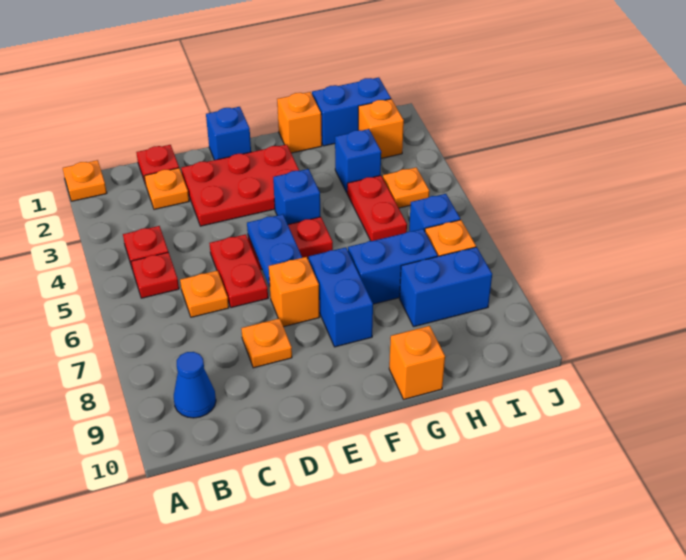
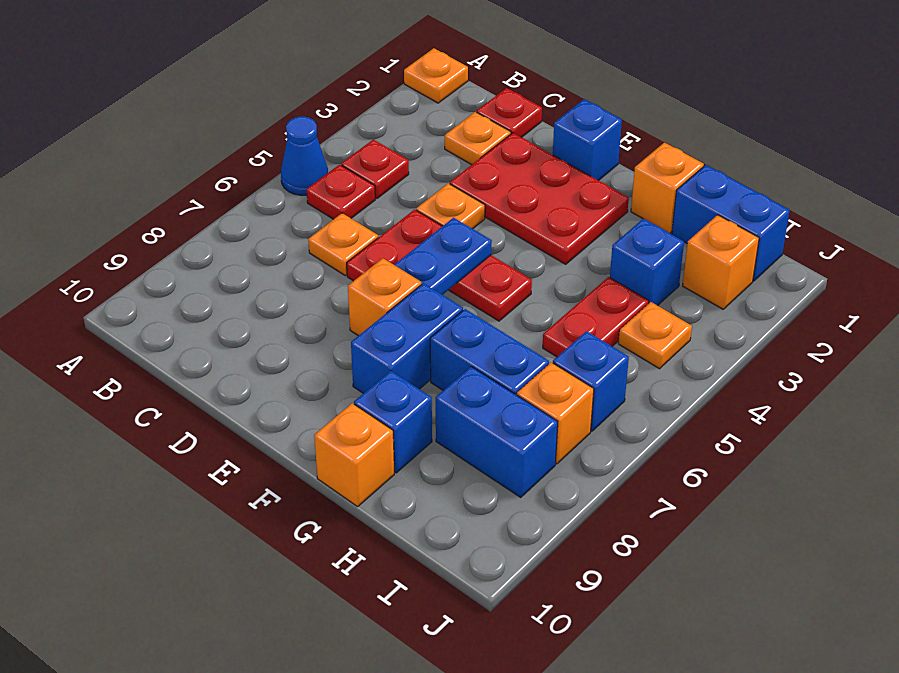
blue cone B9 level 1 -> blue cone A5 level 1
orange plate D8 level 1 -> orange plate D4 level 1
blue brick F4 level 1 -> blue brick G9 level 1

